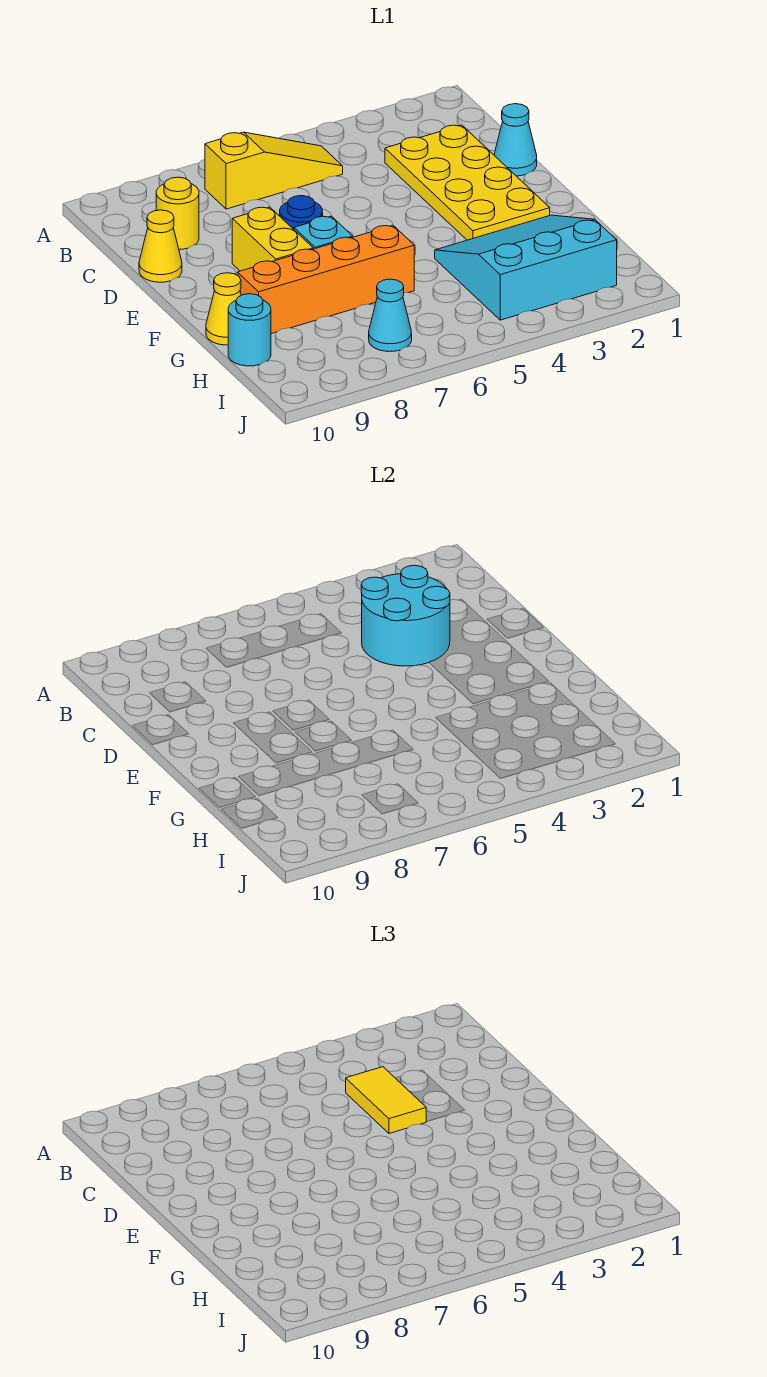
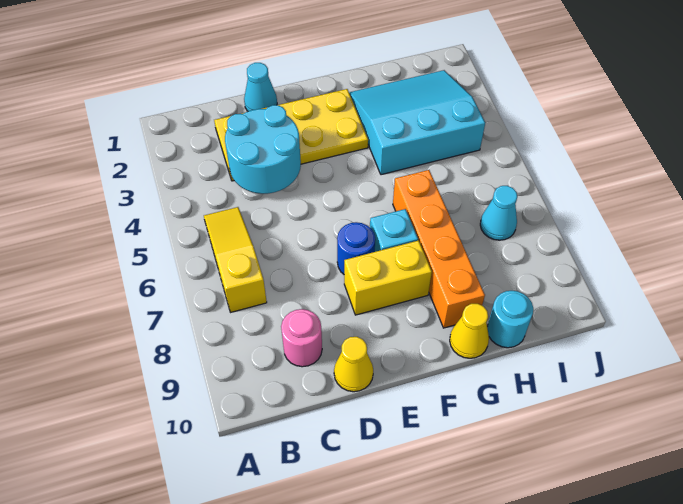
yellow tile C4:D4 level 3 -> none
yellow round brick C9 level 1 -> pink round brick C9 level 1
cyan slope G2:I4 level 1 top I -> cyan slope G2:I4 level 1 top 4

